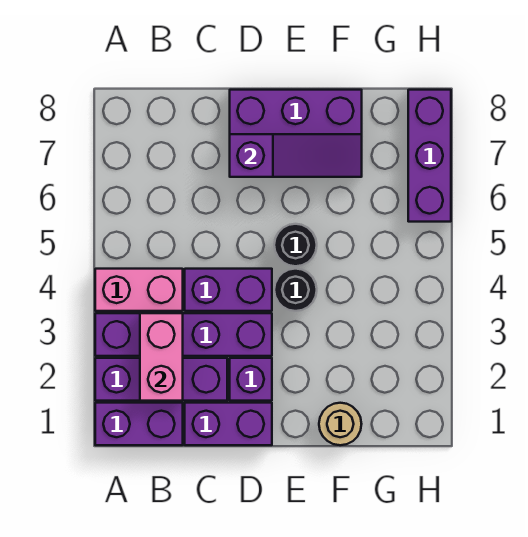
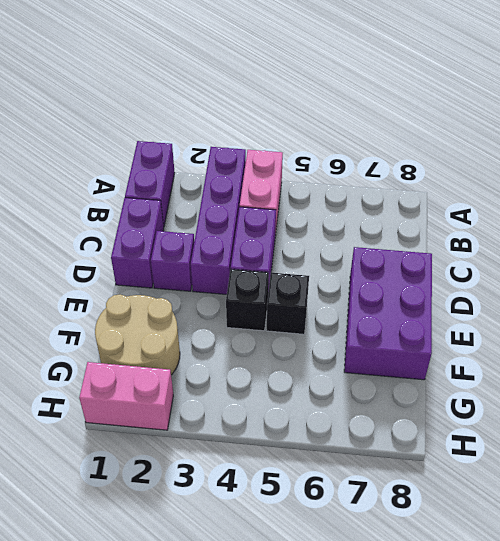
purple brick A2:C2 level 1 -> none
pink brick B2:B3 level 2 -> pink brick H1:H2 level 1
purple slope D7:F7 level 2 top D -> none
black round brick E4 level 1 -> black brick E4 level 1
black round brick E5 level 1 -> black brick E5 level 1
tan round brick F1 level 1 -> tan round brick F1:G2 level 1
purple brick H6:H8 level 1 -> none

